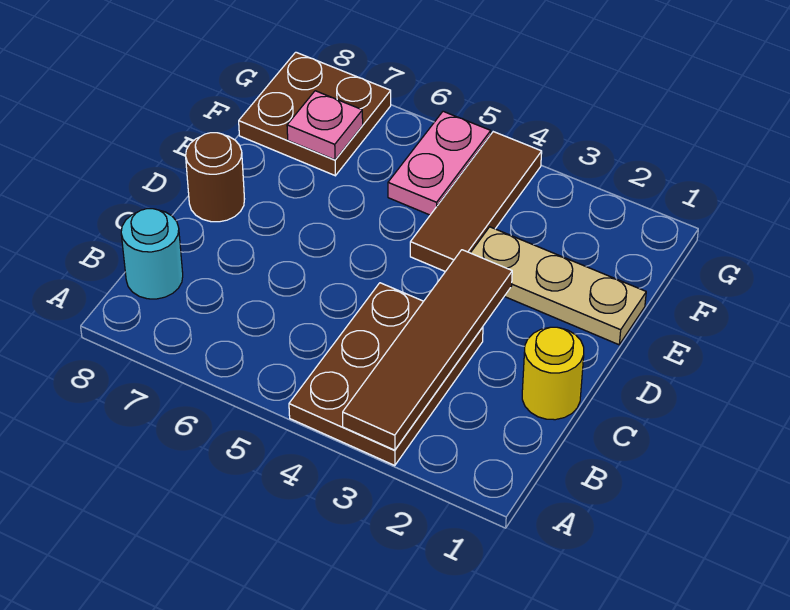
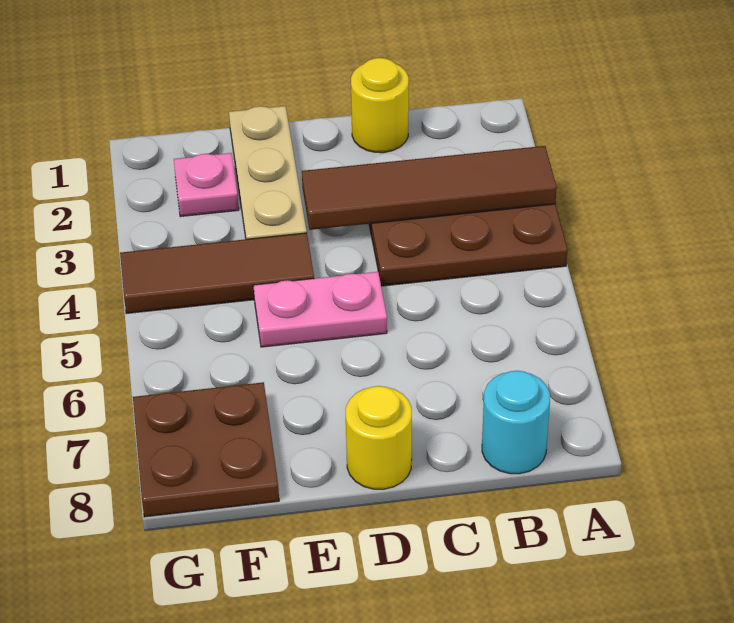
brown round brick D8 level 1 -> yellow round brick D8 level 1
pink plate F5:G5 level 1 -> pink plate D5:E5 level 1
pink plate F7 level 2 -> pink plate F2 level 1

